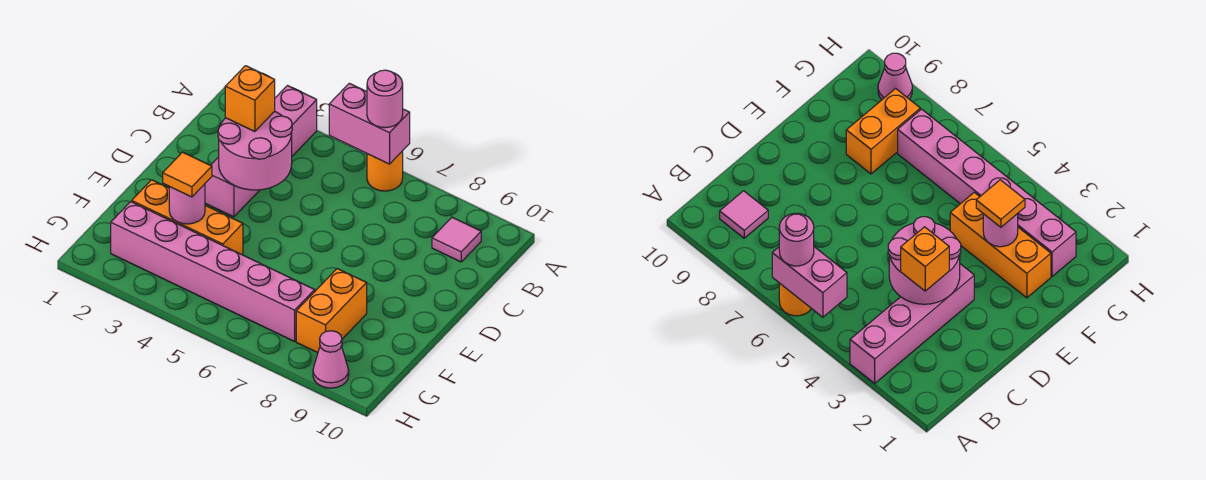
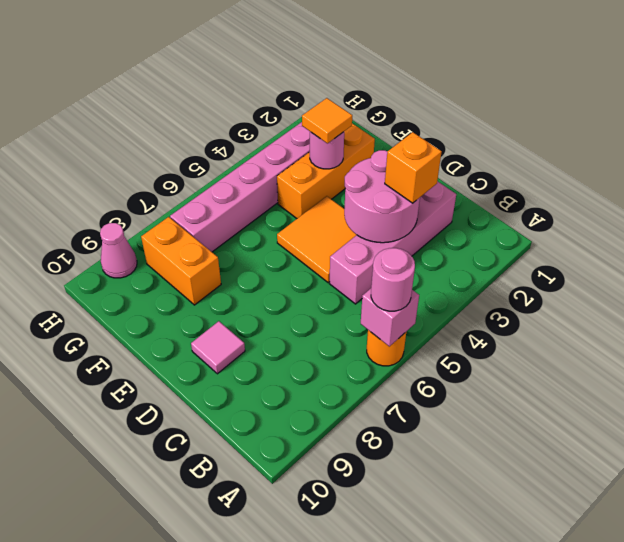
pink brick A3:D3 level 1 -> pink brick C2:C5 level 1
pink brick A5:A6 level 2 -> pink brick A6 level 2
pink tile B9 level 1 -> pink tile D9 level 1
none -> orange tile D4:E5 level 1

